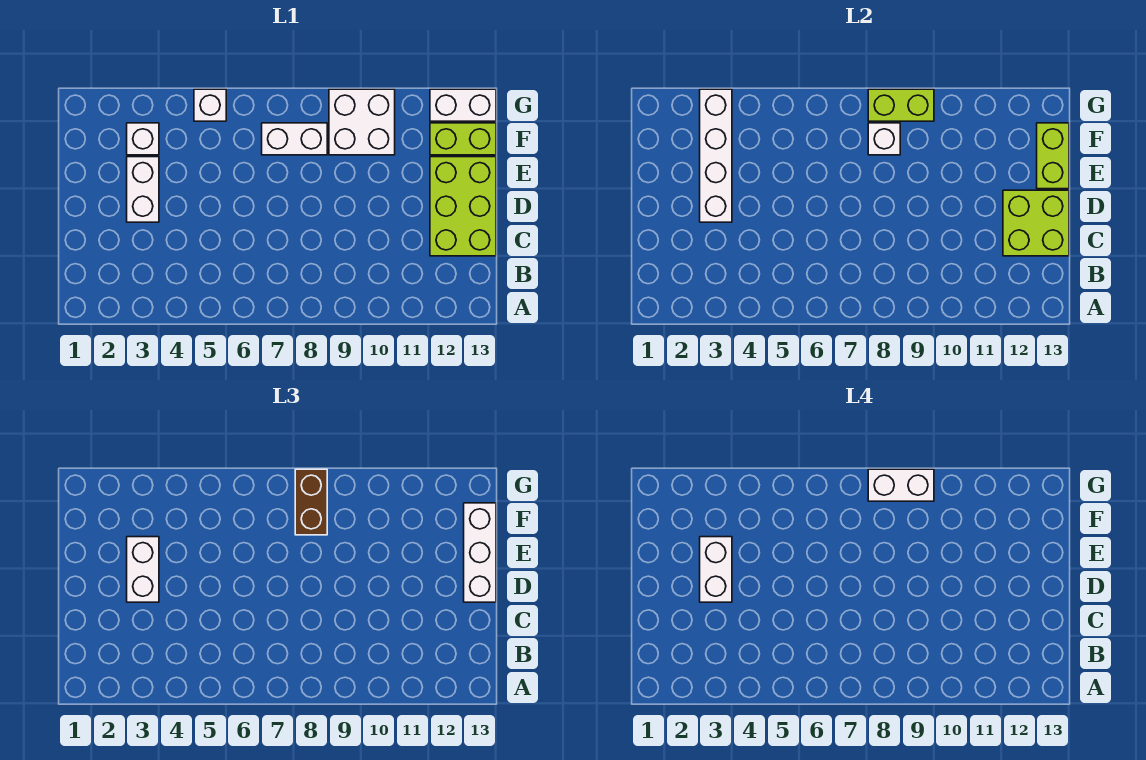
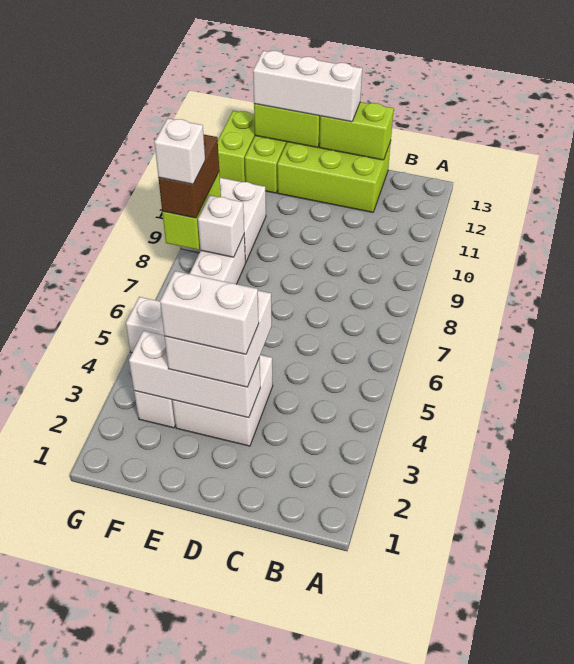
lime brick C12:D13 level 2 -> lime brick C13:D13 level 2
white brick D3:E3 level 1 -> white brick D3:E4 level 1
white brick D3:G3 level 2 -> white brick D3:F3 level 2
white brick D3:E3 level 3 -> white brick D3:E4 level 3
brown brick F8:G8 level 3 -> brown brick G8:G9 level 3
white brick G8:G9 level 4 -> white brick G8 level 4
white brick G12:G13 level 1 -> lime brick G12:G13 level 1

